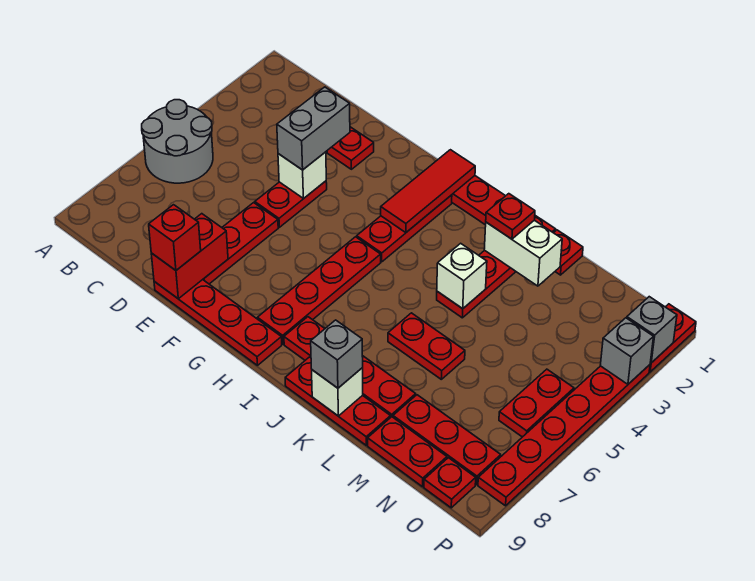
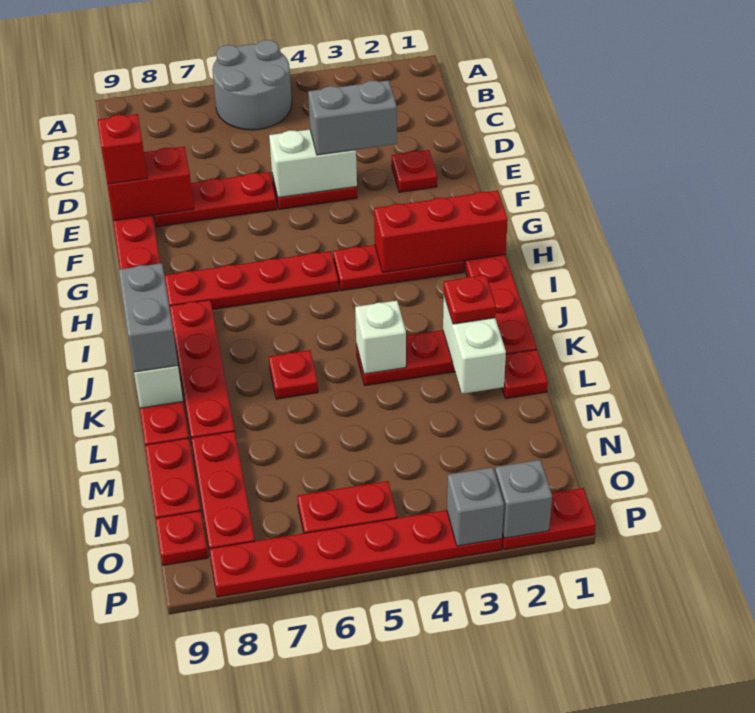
white brick E4 level 2 -> white brick E4:E5 level 2
red tile H1:H3 level 2 -> red brick H1:H3 level 2
red plate K6:L6 level 1 -> red plate K6 level 1
grey brick K9 level 3 -> grey brick J9:K9 level 3

